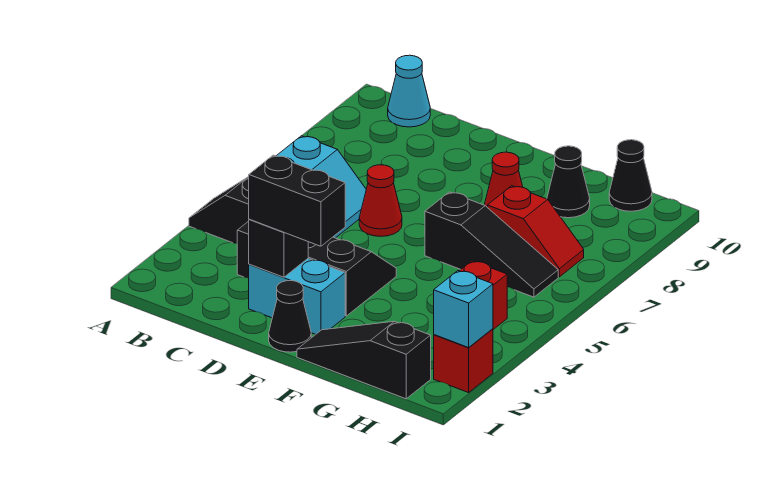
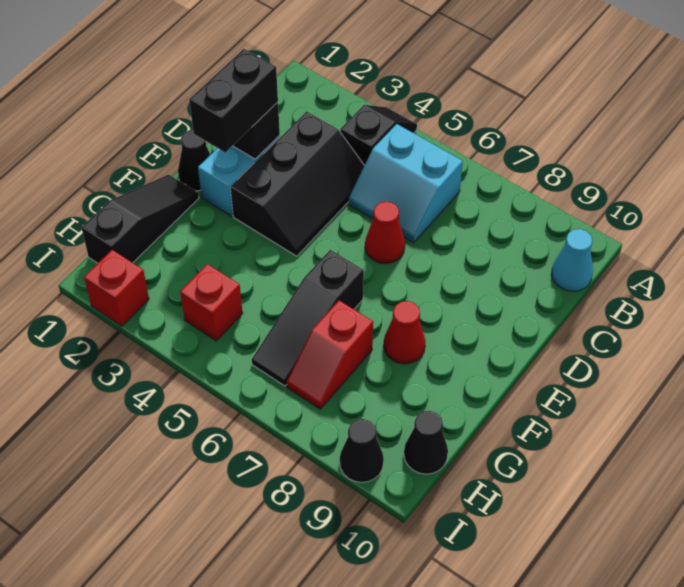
black cone G9 level 1 -> black cone I9 level 1
cyan brick I2 level 2 -> none

